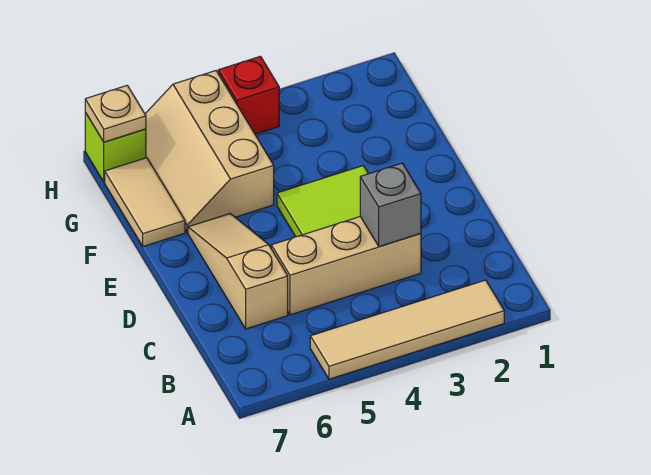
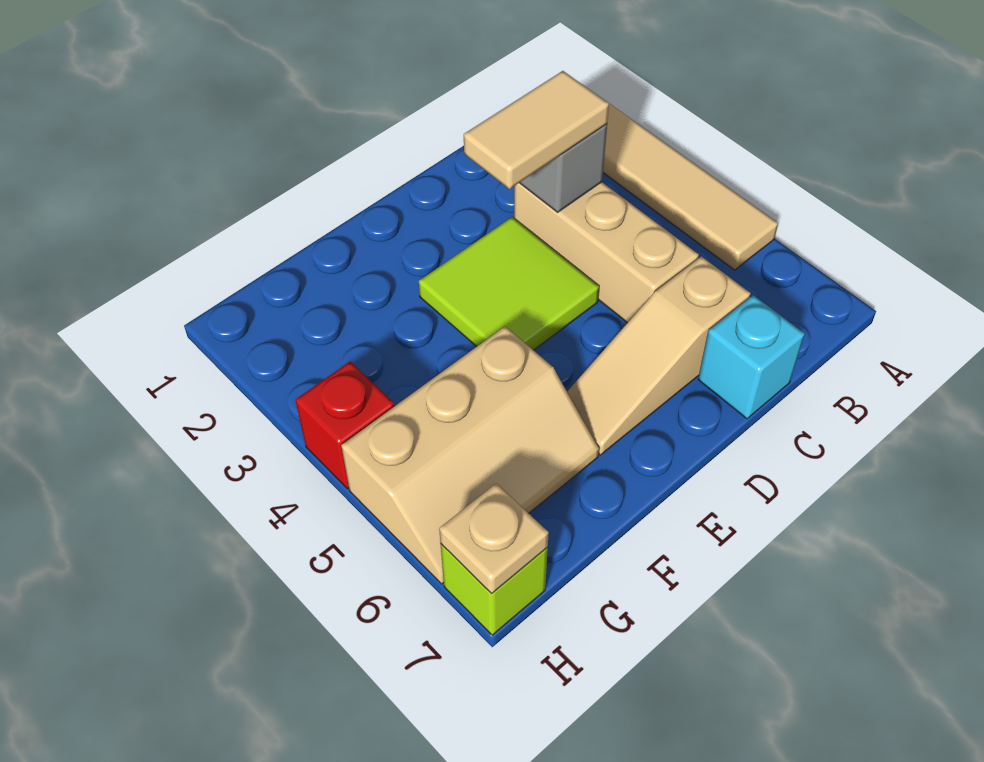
none -> cyan brick C7 level 1
tan tile F7:G7 level 1 -> tan tile C3:D3 level 3

